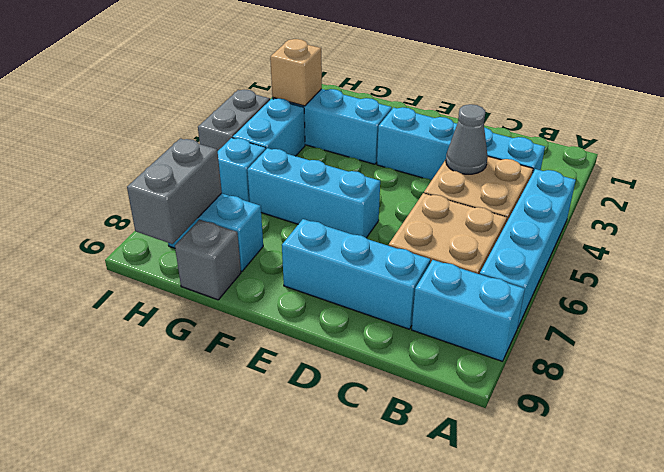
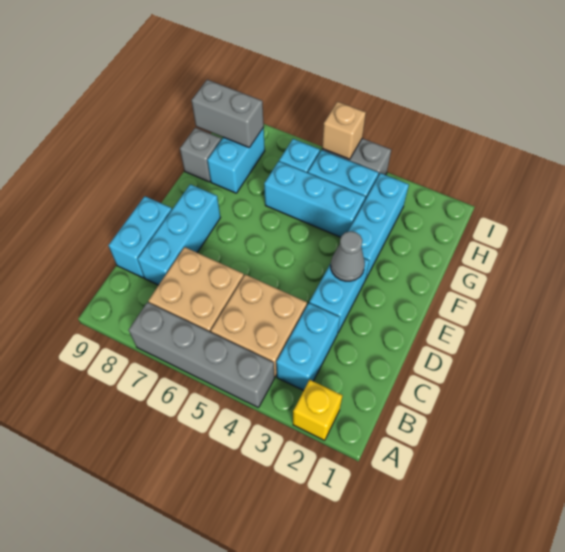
none -> yellow brick A2 level 1
cyan brick A4:A7 level 1 -> grey brick A4:A7 level 1
cyan brick A8:B8 level 1 -> cyan brick C9:D9 level 1
grey cone C4 level 2 -> grey cone E3 level 2
cyan brick E6:G6 level 1 -> cyan brick G4:G6 level 1
tan brick H3 level 2 -> tan brick I5 level 2

